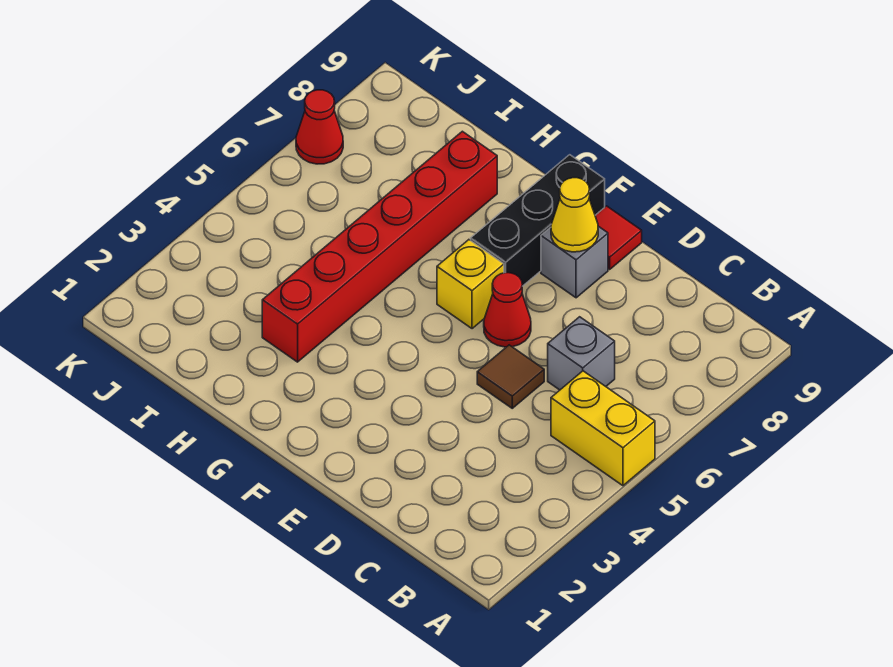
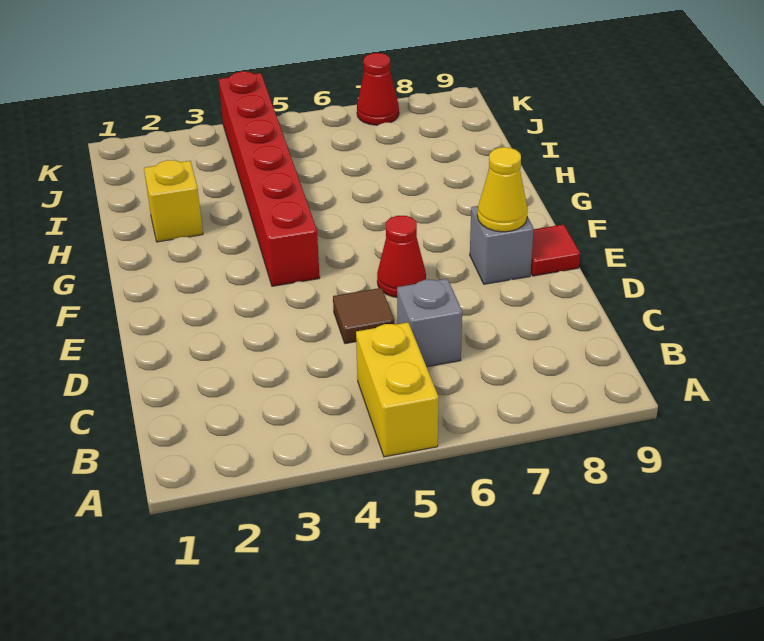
yellow brick F6 level 1 -> yellow brick H2 level 1
black brick F7:F9 level 1 -> none
red brick H3:H8 level 1 -> red brick F4:K4 level 1

